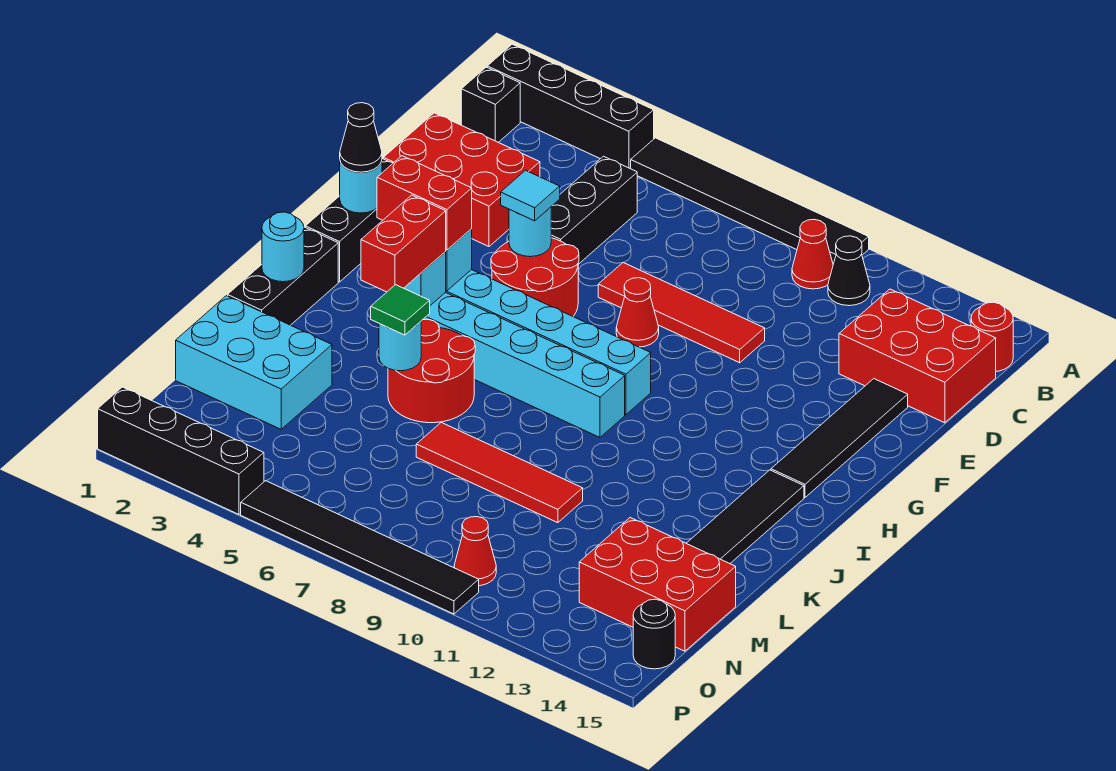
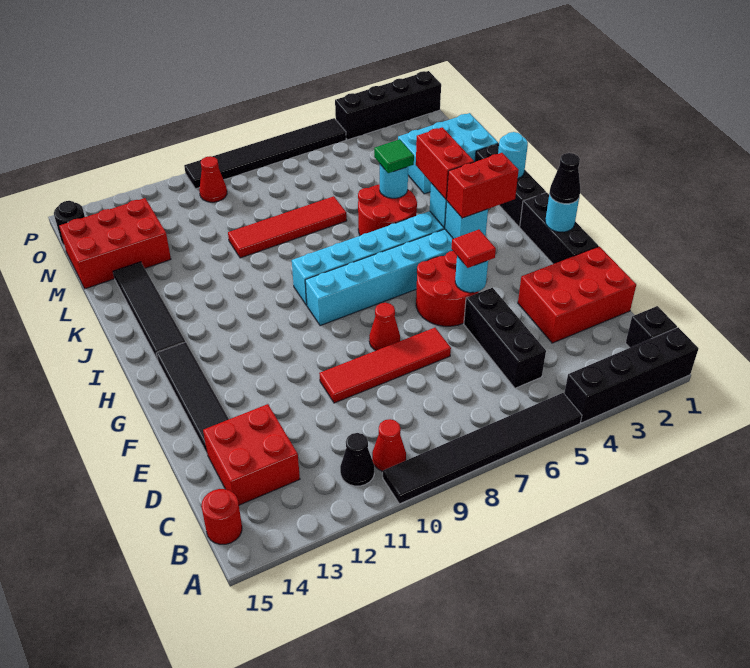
red brick C13:D15 level 1 -> red brick C13:D14 level 1
cyan tile F5 level 3 -> red tile F5 level 3

